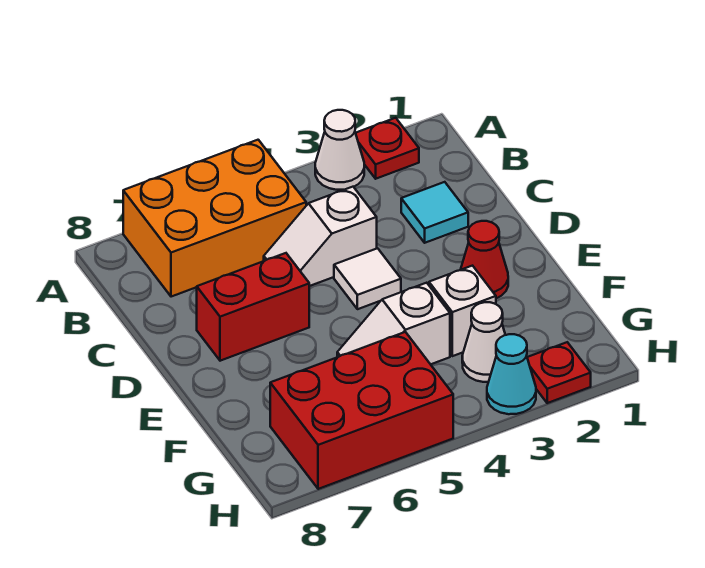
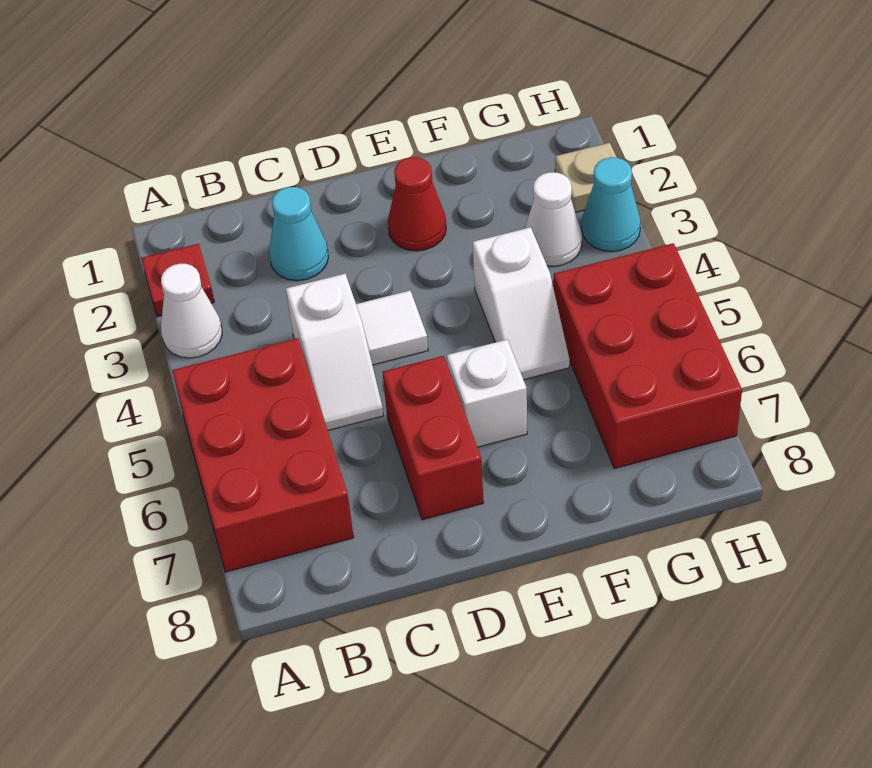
orange brick A5:B7 level 1 -> red brick A5:B7 level 1
cyan tile C2 level 1 -> cyan cone C2 level 1
white brick F3 level 1 -> white brick E6 level 1
red plate H2 level 1 -> tan plate H2 level 1

